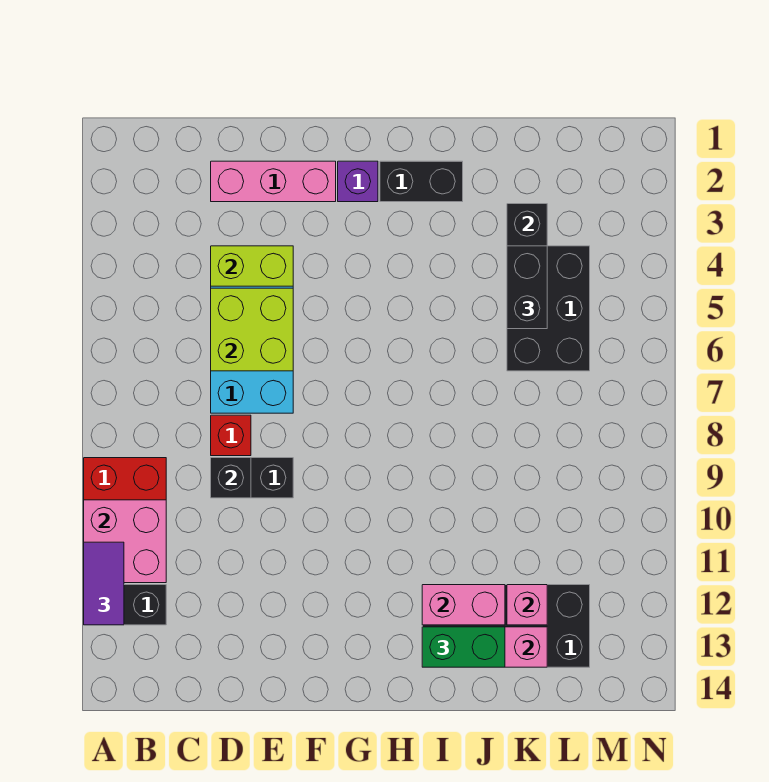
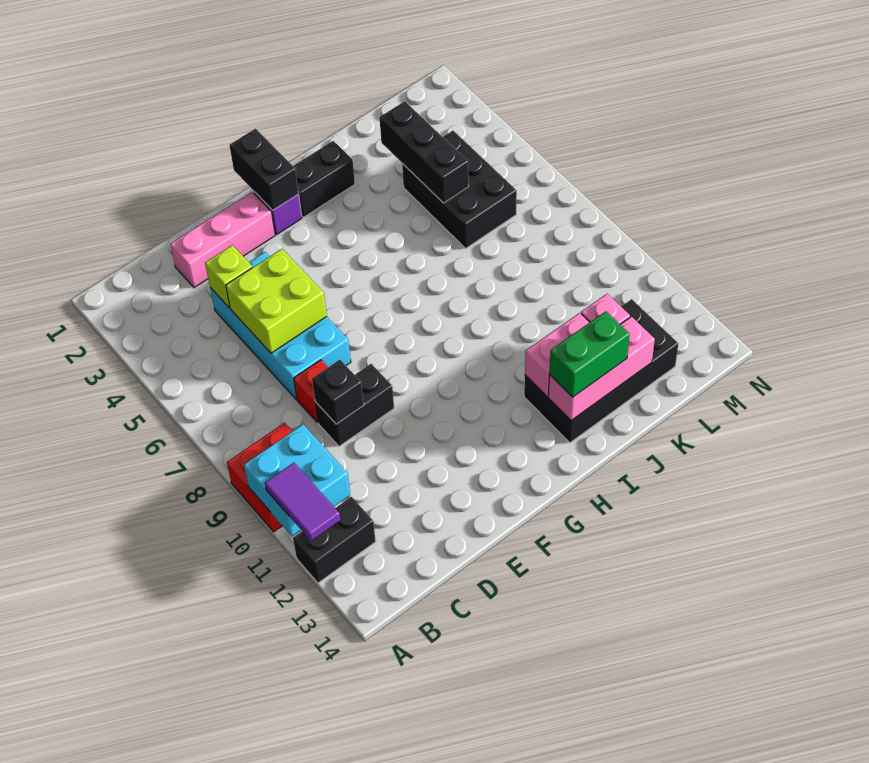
pink brick A10:B11 level 2 -> cyan brick A10:B11 level 2
lime brick D4:E4 level 2 -> lime brick D4 level 2
black brick K4:K5 level 3 -> black brick G1:G2 level 2

